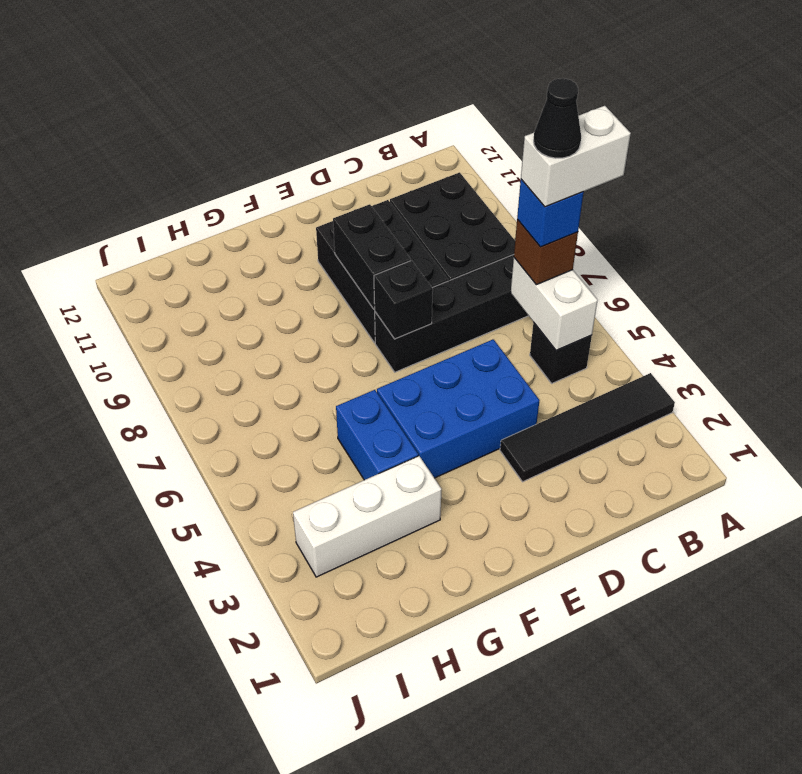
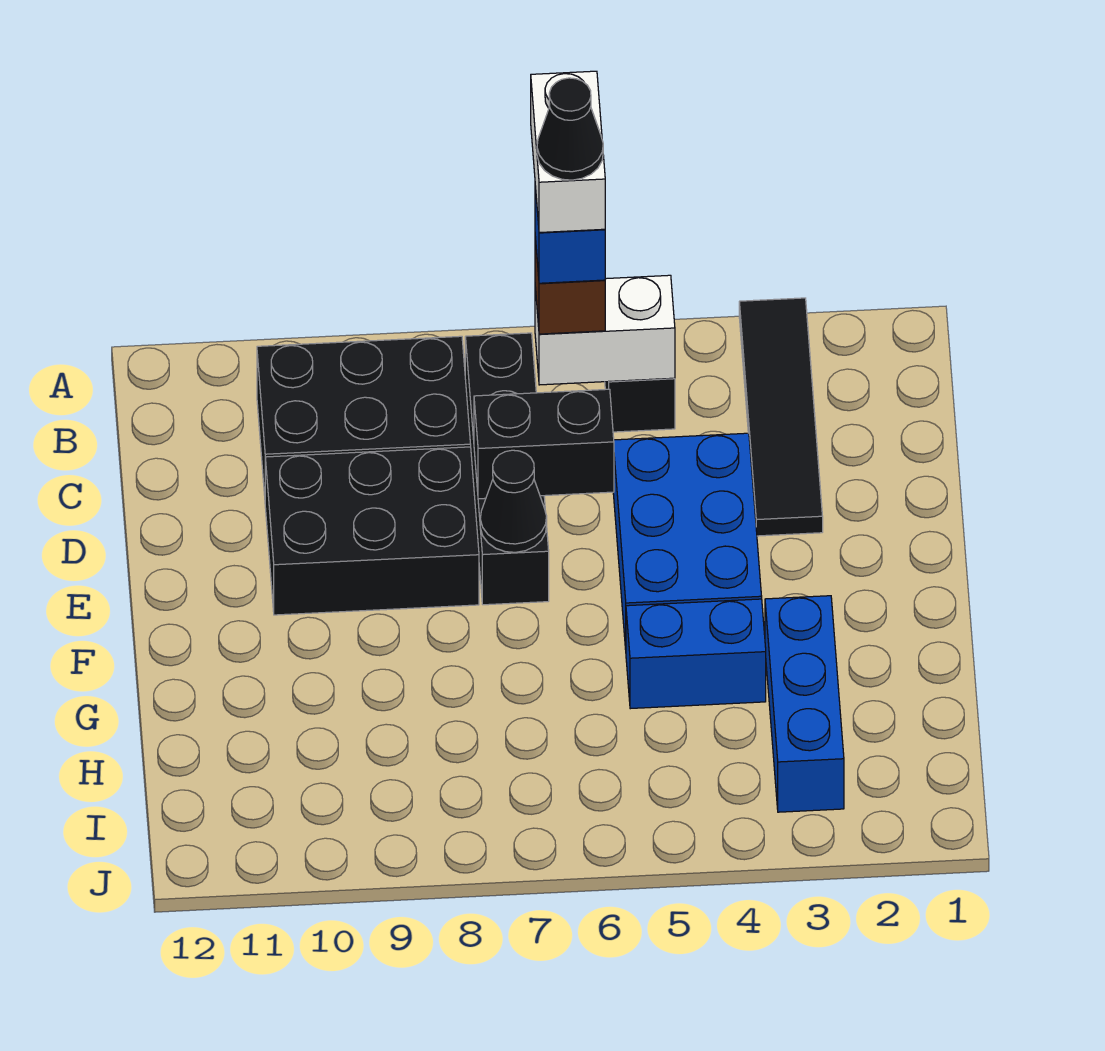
black brick E7 level 2 -> black cone E7 level 2
black brick E8:E9 level 2 -> black brick D6:D7 level 2
white brick G3:I3 level 1 -> blue brick G3:I3 level 1

